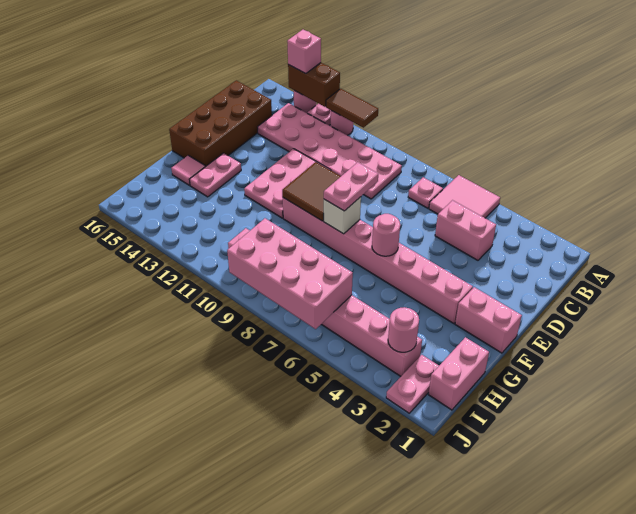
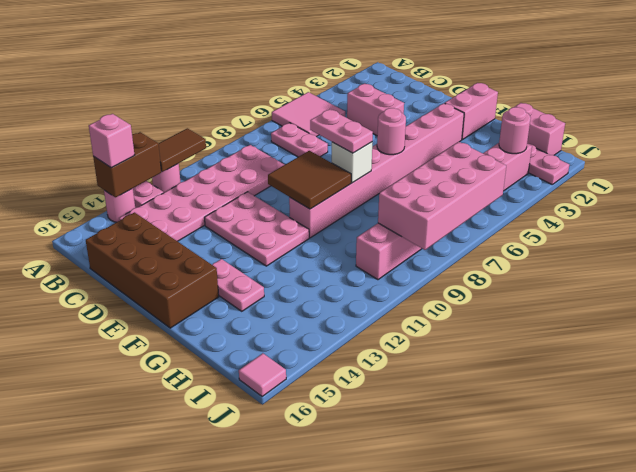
pink plate B7 level 1 -> pink plate B7:C7 level 1
pink brick C4:C5 level 1 -> pink brick C4:D4 level 1
pink tile G15 level 1 -> pink tile J16 level 1

